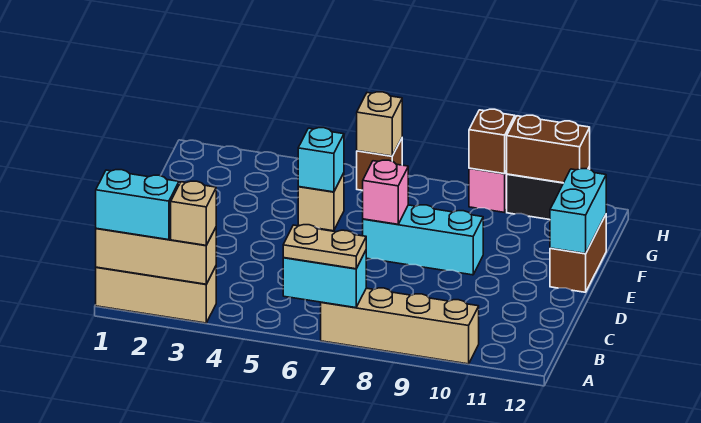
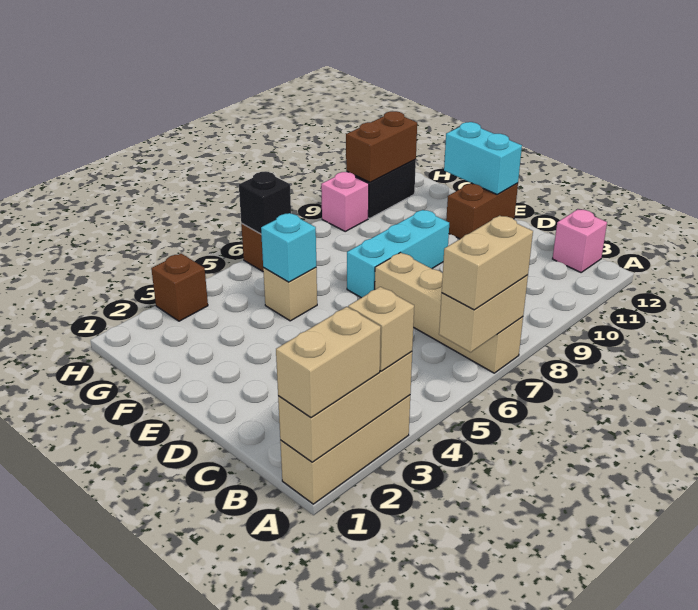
cyan brick A1:A2 level 3 -> tan brick A1:A2 level 3
cyan brick A6:A7 level 2 -> tan brick A6:A7 level 2
tan plate A6:A7 level 3 -> tan brick A6:A7 level 3
tan brick A7:A10 level 1 -> tan brick A7:D7 level 1
pink brick E7 level 2 -> pink brick B12 level 1
brown brick E12:F12 level 1 -> brown brick E11:E12 level 1
tan brick H6 level 2 -> black brick H6 level 2
brown brick H9 level 2 -> brown brick H3 level 1

